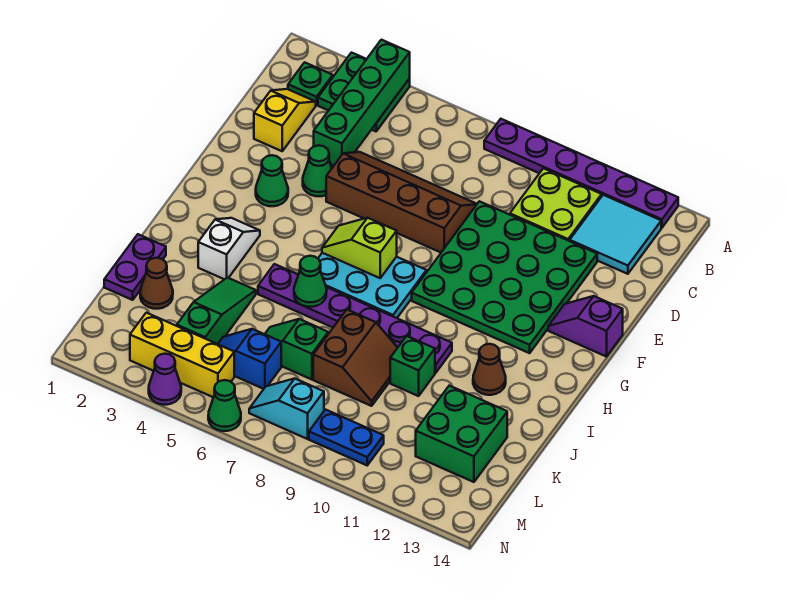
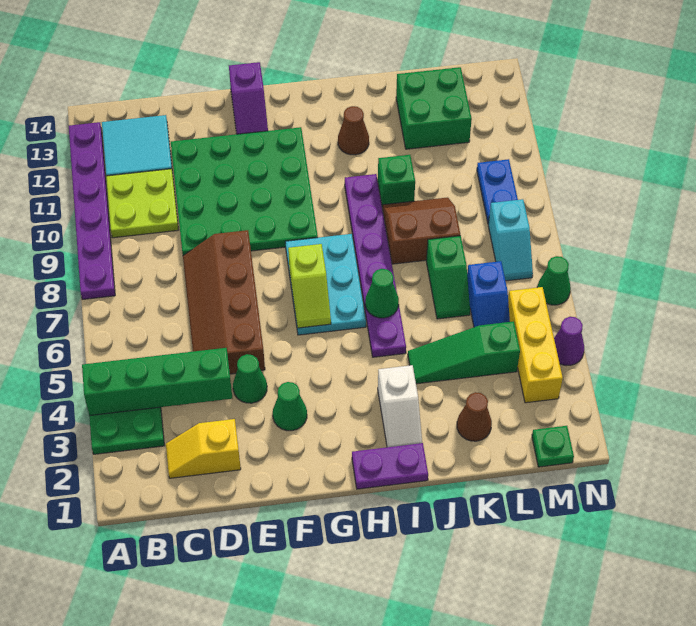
green plate B2 level 1 -> green plate M1 level 1
white slope H3:I3 level 1 top I -> white slope I2:I3 level 1 top 3
purple plate J1:K1 level 1 -> purple plate H1:I1 level 1

